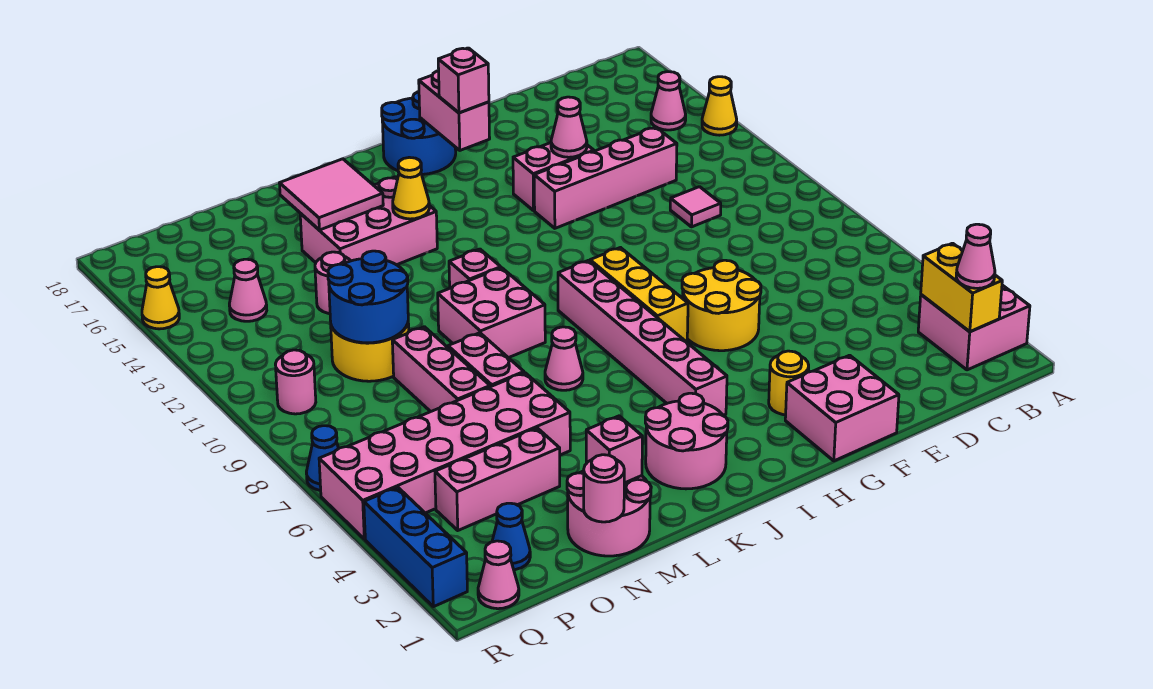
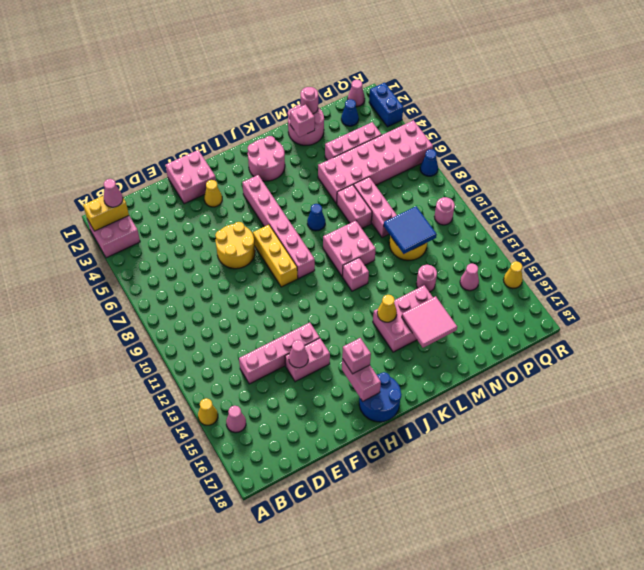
yellow brick B2:B3 level 2 -> yellow brick A2:B2 level 2
pink tile D11 level 1 -> none
yellow round brick G3 level 1 -> yellow cone G3 level 1
pink cone K7 level 1 -> blue cone K7 level 1
blue round brick N10:O11 level 2 -> blue tile N10:O11 level 2
blue brick R2:R4 level 1 -> blue brick R2:R3 level 1

